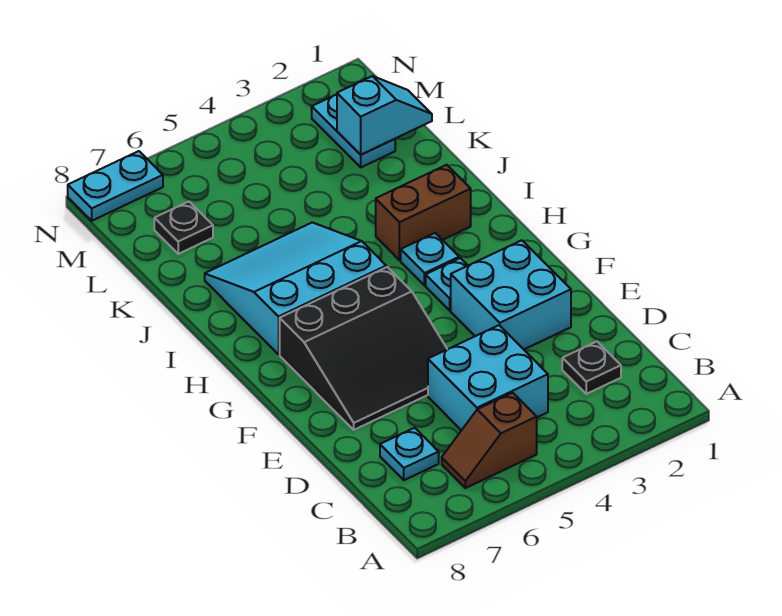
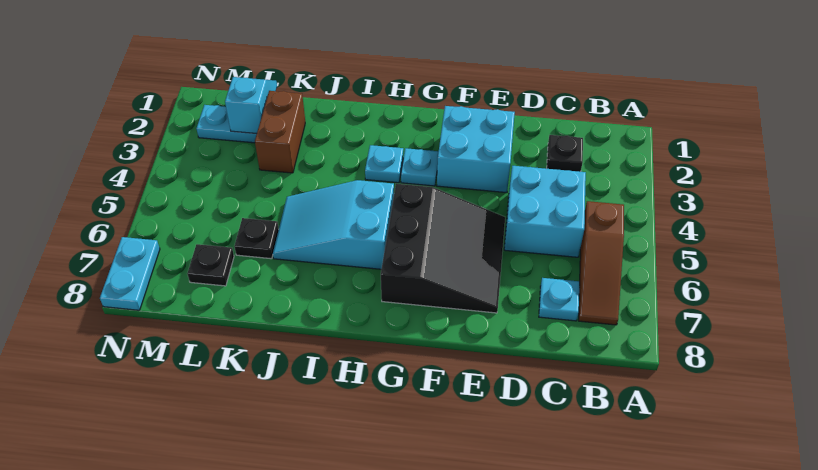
brown slope B5:B6 level 1 top 5 -> brown slope B5:B7 level 1 top 5
cyan slope H5:J7 level 1 top H -> cyan slope H5:J6 level 1 top H
brown brick I2:I3 level 1 -> brown brick K2:K3 level 1
none -> black plate K6 level 1

